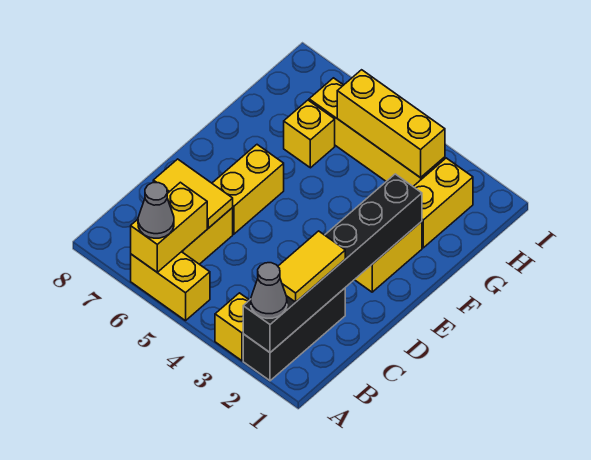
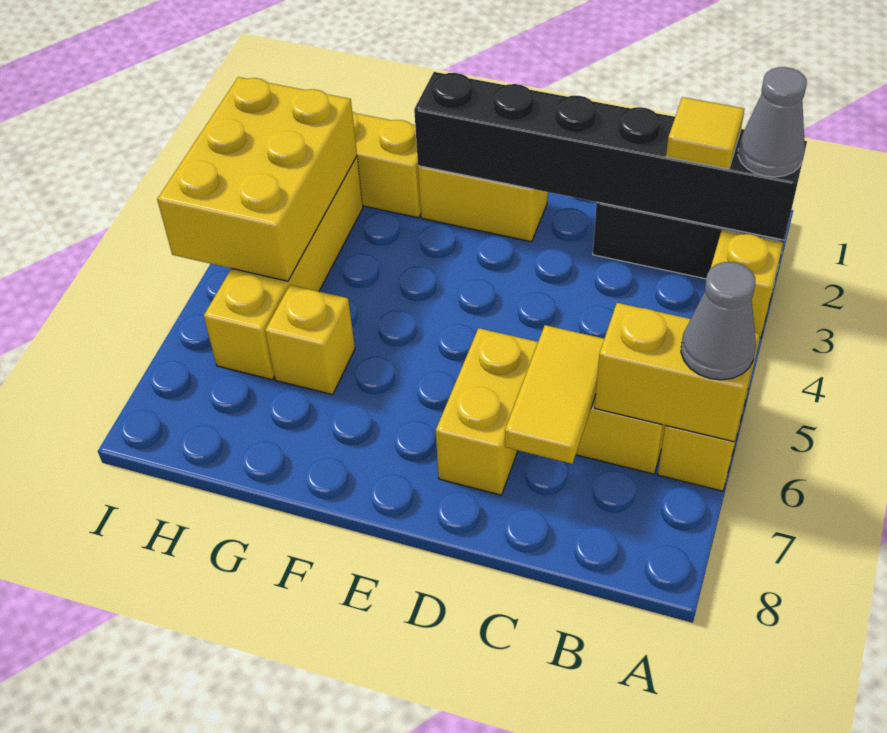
yellow tile B2:C2 level 3 -> yellow tile B2 level 3
yellow brick D6:E6 level 1 -> yellow brick D6:D7 level 1
yellow brick H3:H5 level 2 -> yellow brick H3:I5 level 2

